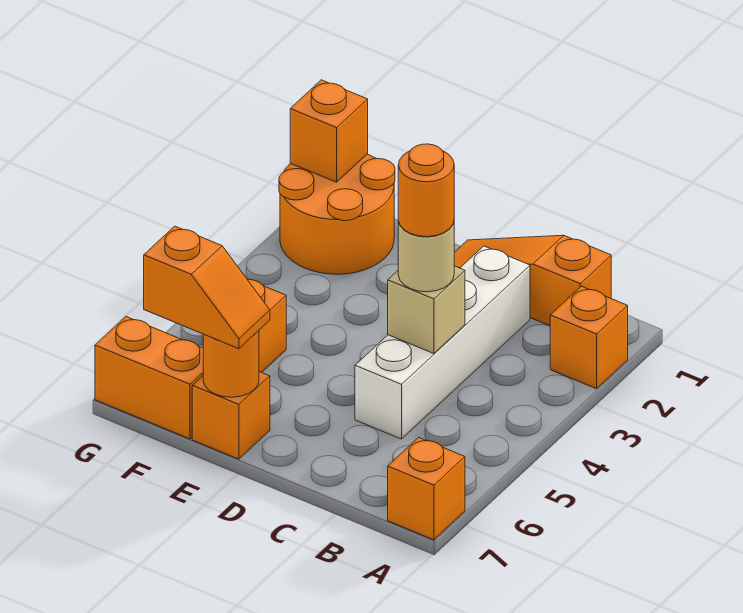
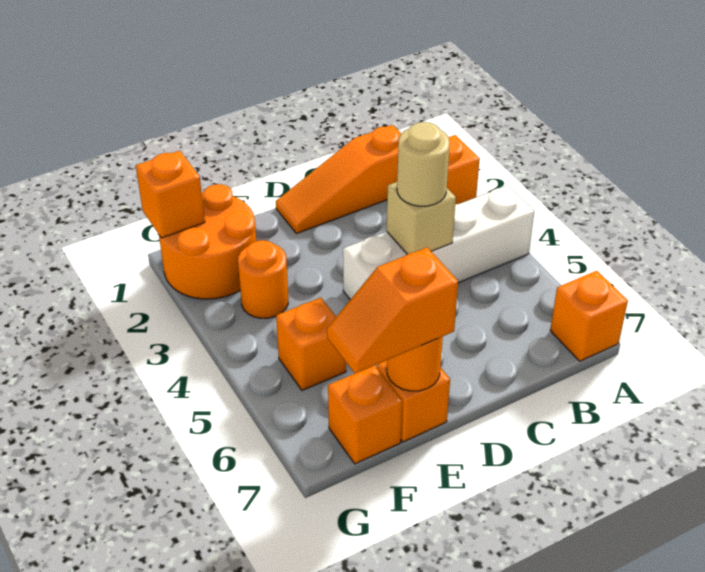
white brick C2:C5 level 1 -> white brick A4:D4 level 1
orange round brick C4 level 4 -> orange round brick F3 level 1
orange slope E7:F7 level 3 top F -> orange slope E7:F7 level 3 top E
orange brick F7:G7 level 1 -> orange brick F7 level 1

